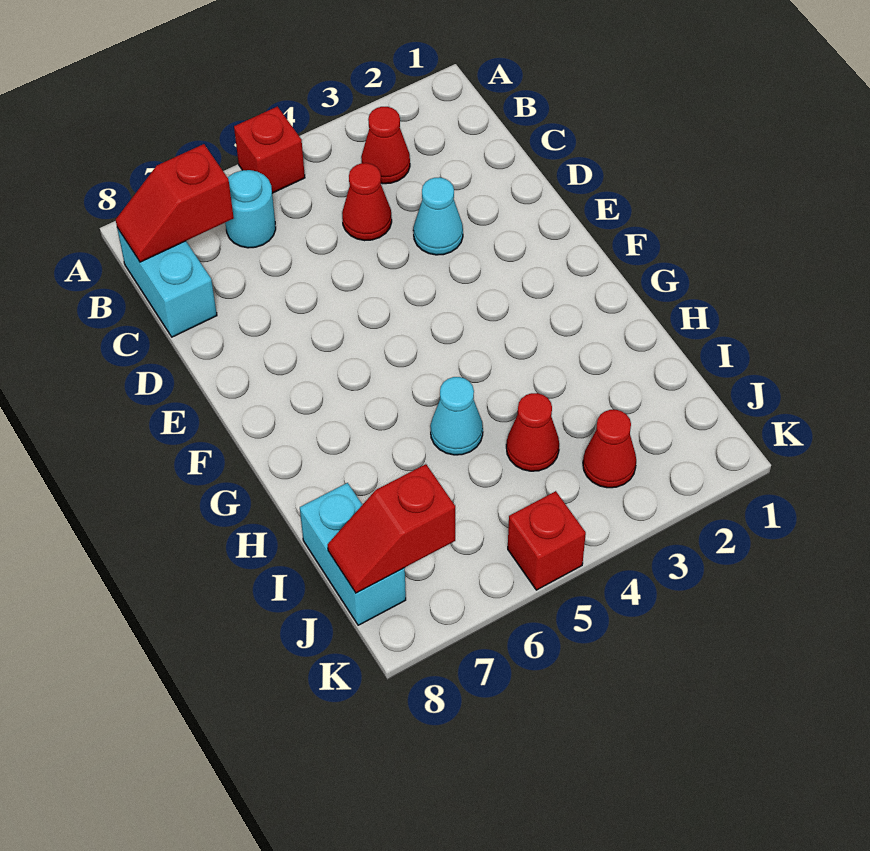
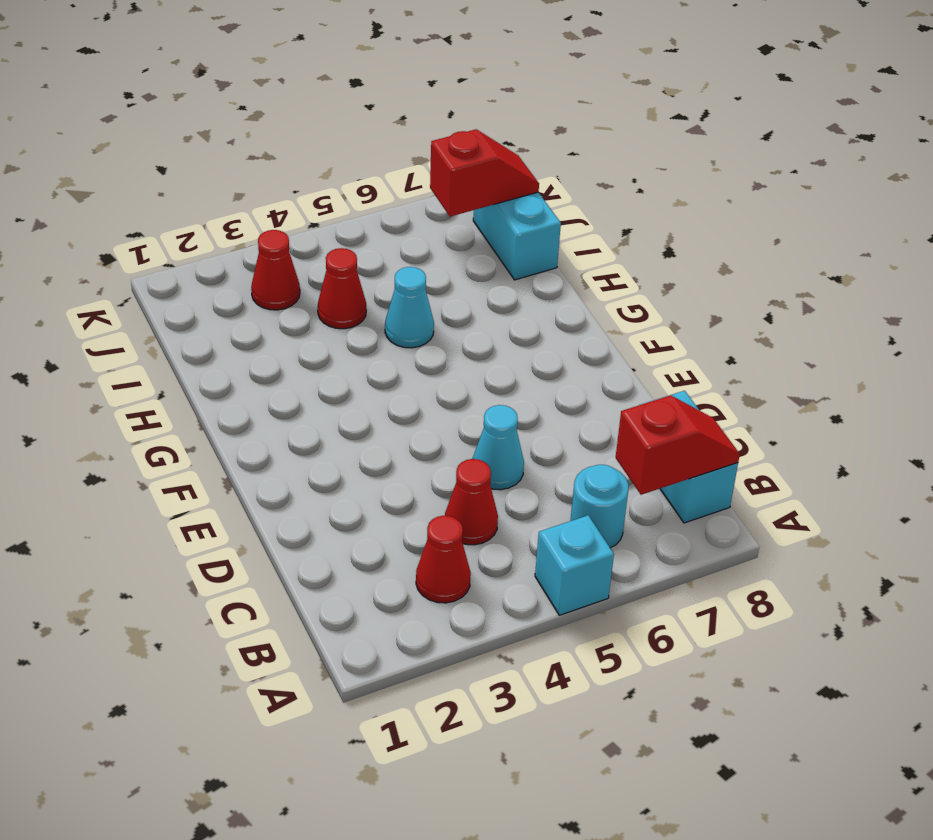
red brick A5 level 1 -> cyan brick A5 level 1
cyan cone D3 level 1 -> cyan cone D5 level 1
red brick K5 level 1 -> none

